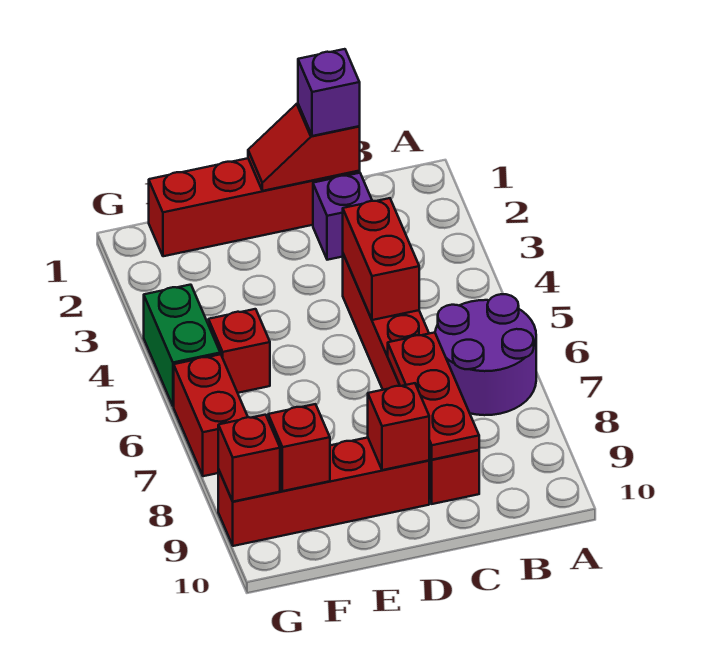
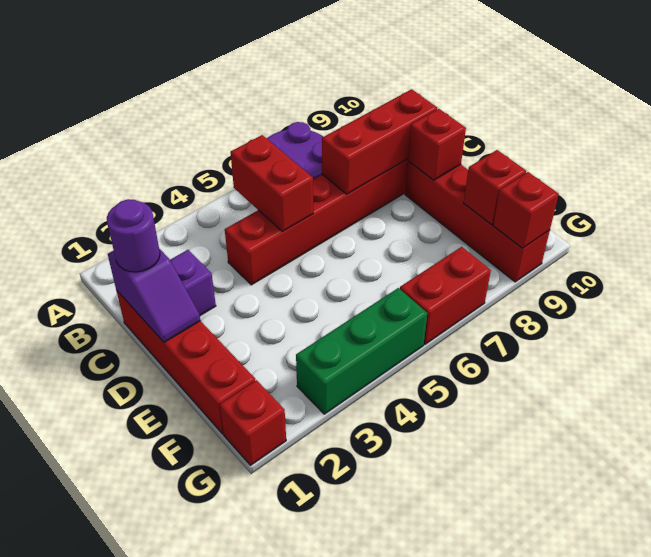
red slope C1:D1 level 2 top C -> purple slope C1:D1 level 2 top C
purple brick C1 level 3 -> purple round brick C1 level 3
red brick C4:C5 level 2 -> red brick B5:C5 level 2
red plate C7:C9 level 2 -> red brick C7:C9 level 2
red brick F5 level 1 -> red brick G1 level 1
green brick G4:G5 level 1 -> green brick G3:G5 level 1

